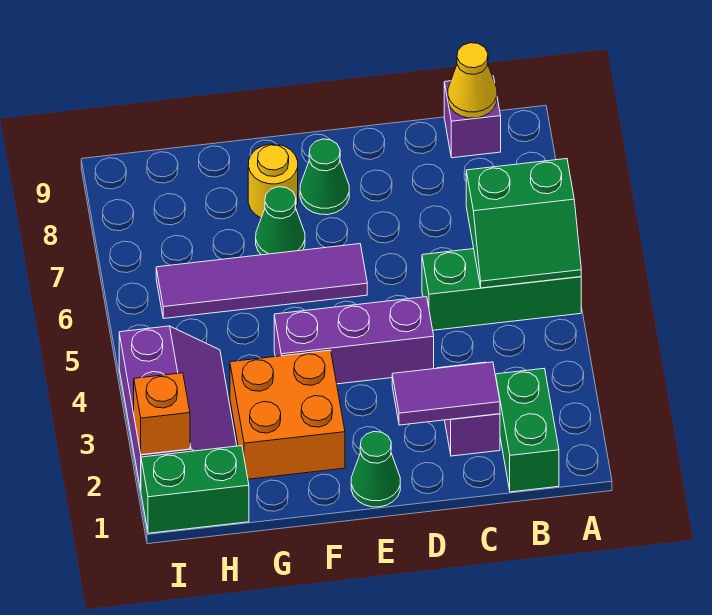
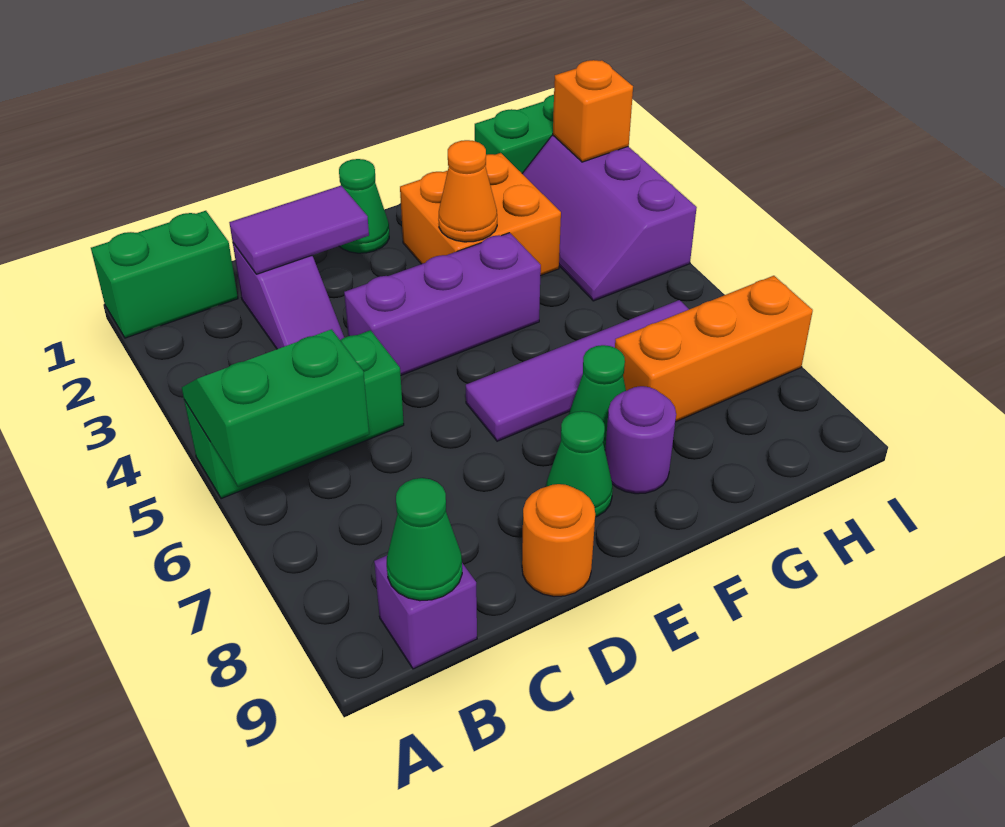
green brick B1:B2 level 1 -> green brick A1:B1 level 1
yellow cone B9 level 2 -> green cone B9 level 2
none -> orange round brick D9 level 1
none -> orange cone F3 level 2
yellow round brick F8 level 1 -> purple round brick F8 level 1
none -> orange brick G7:I7 level 1

